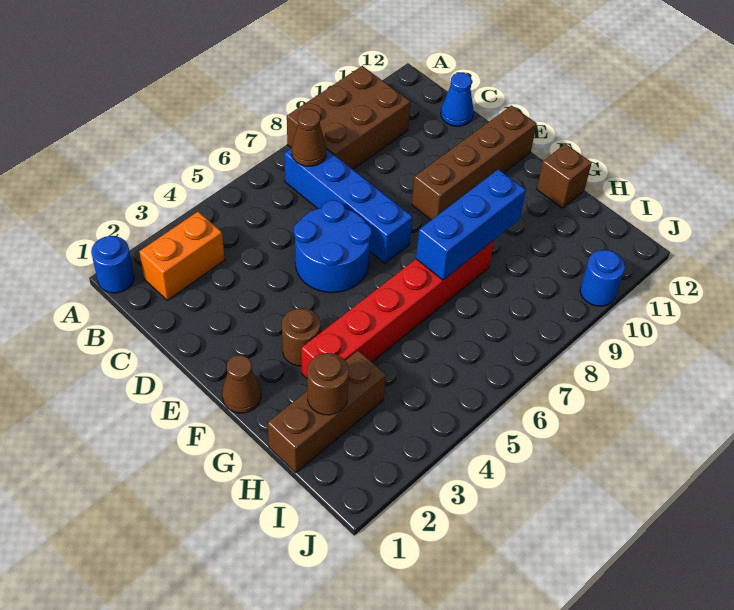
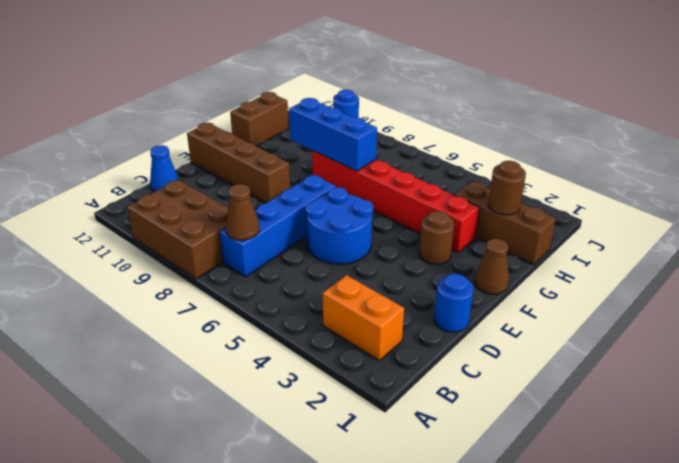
blue round brick A1 level 1 -> blue round brick D1 level 1
brown brick G12 level 1 -> brown brick G12:H12 level 1

